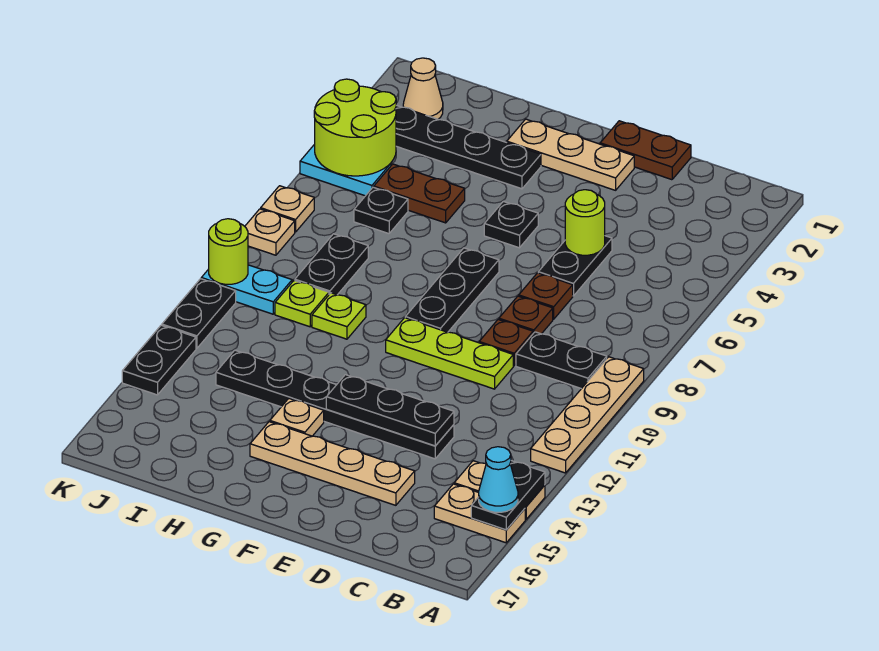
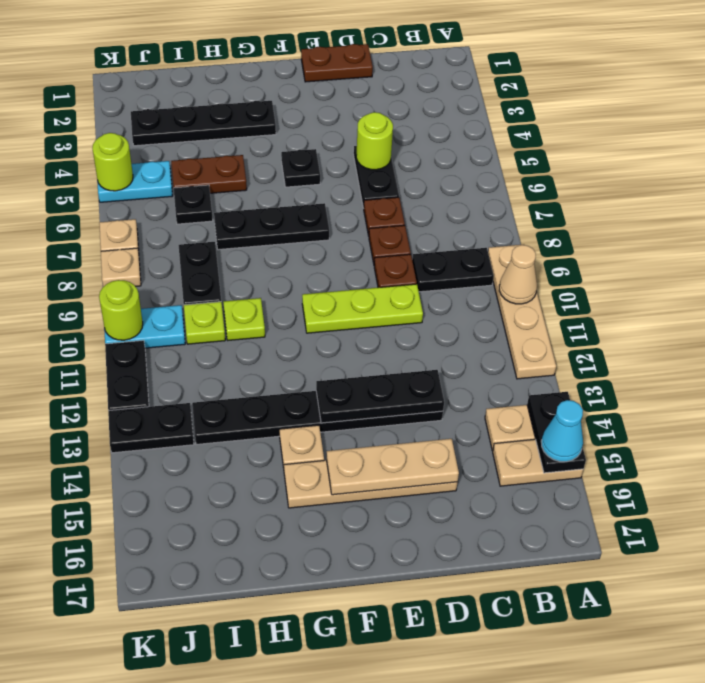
tan plate E2:G2 level 1 -> tan plate D15:F15 level 2
black plate F7:F9 level 1 -> black plate F7:H7 level 1
tan cone J2 level 1 -> tan cone A10 level 2
lime round brick J4:K5 level 2 -> lime round brick K5 level 2
black plate K13:K14 level 1 -> black plate J13:K13 level 1

